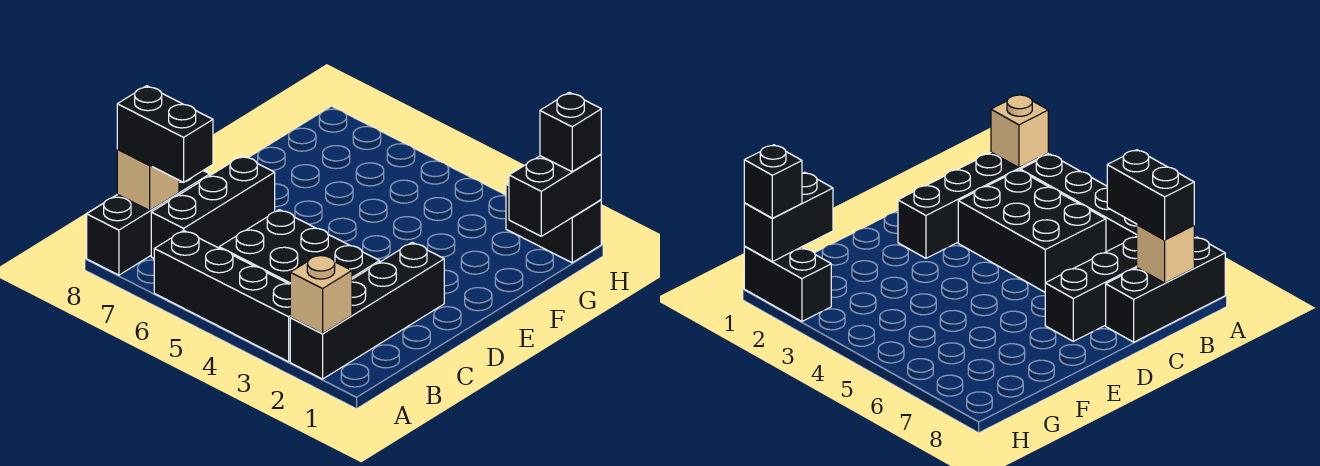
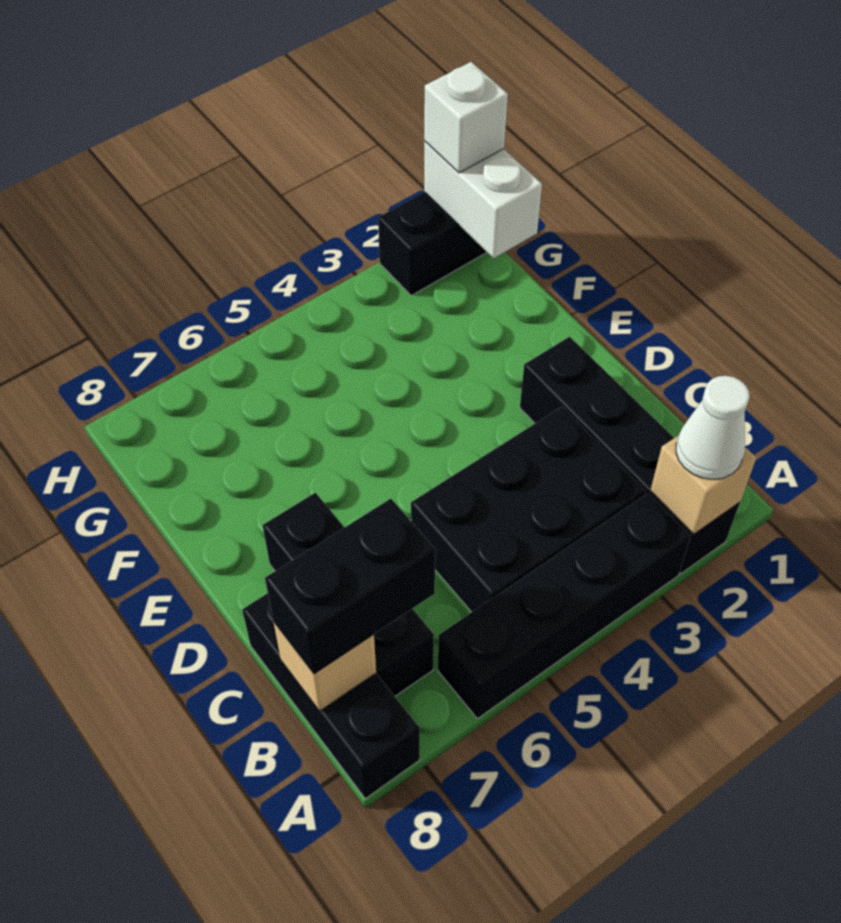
none -> white cone A2 level 3
black brick G1:H1 level 2 -> white brick G1:H1 level 2
black brick H1 level 3 -> white brick H1 level 3

